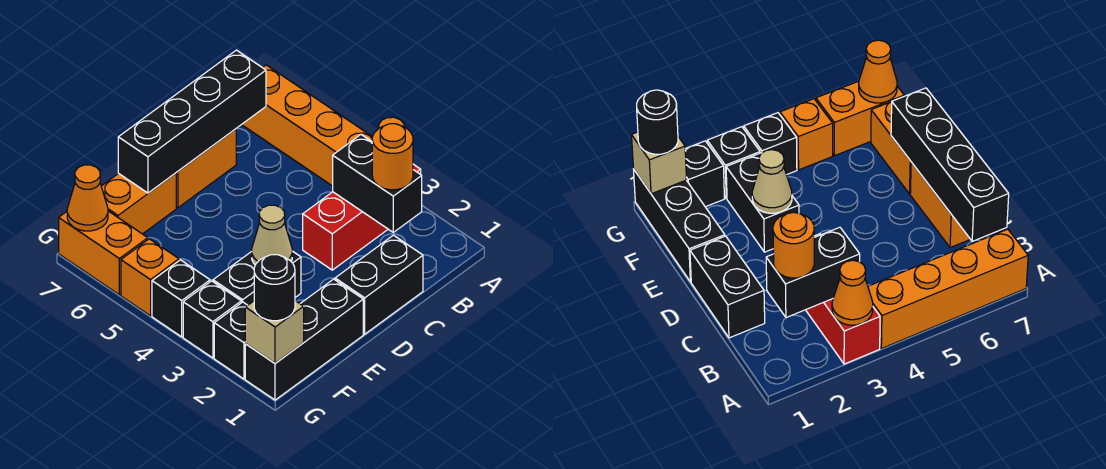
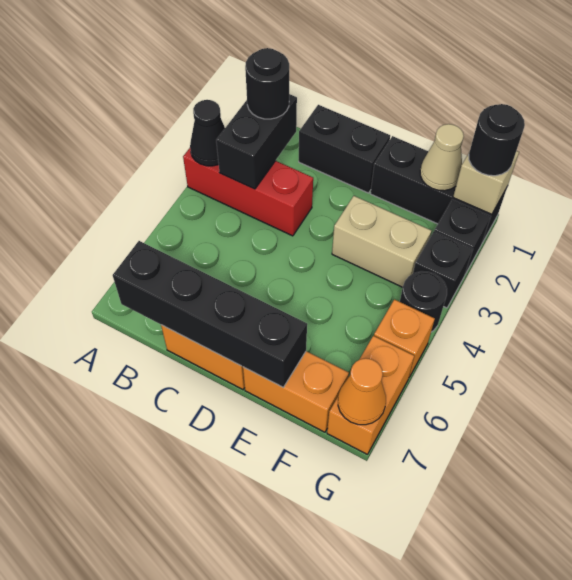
orange cone A3 level 2 -> black cone A3 level 2
orange brick A4:A7 level 1 -> none
orange round brick B2 level 3 -> black round brick B2 level 3
black brick E3:F3 level 1 -> tan brick E3:F3 level 1
tan cone E3 level 2 -> tan cone F1 level 2
black brick G4 level 1 -> black round brick G4 level 1

